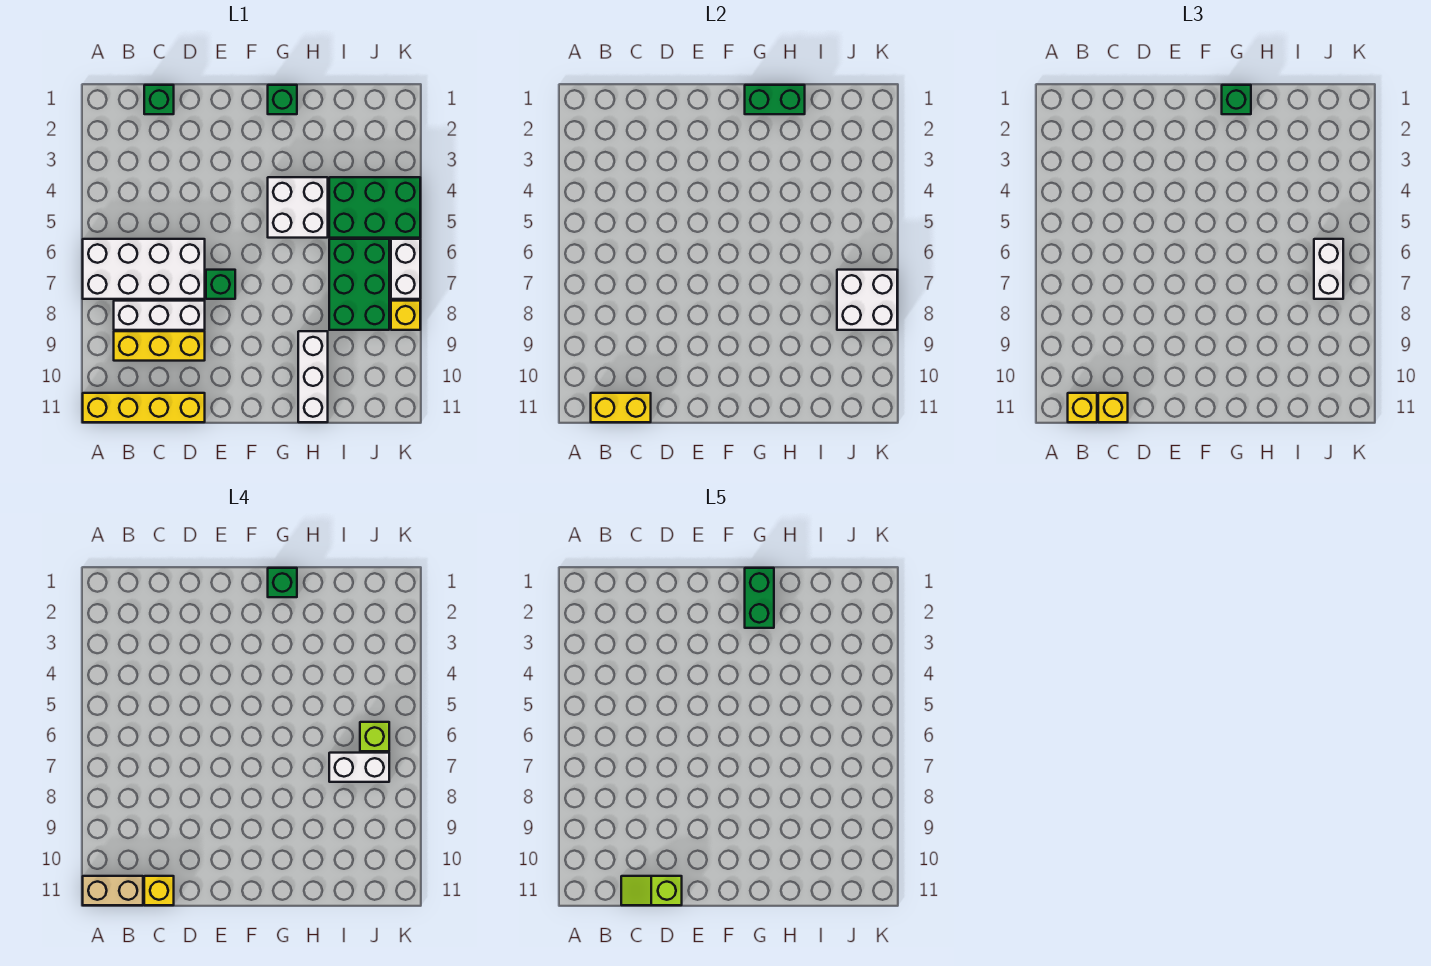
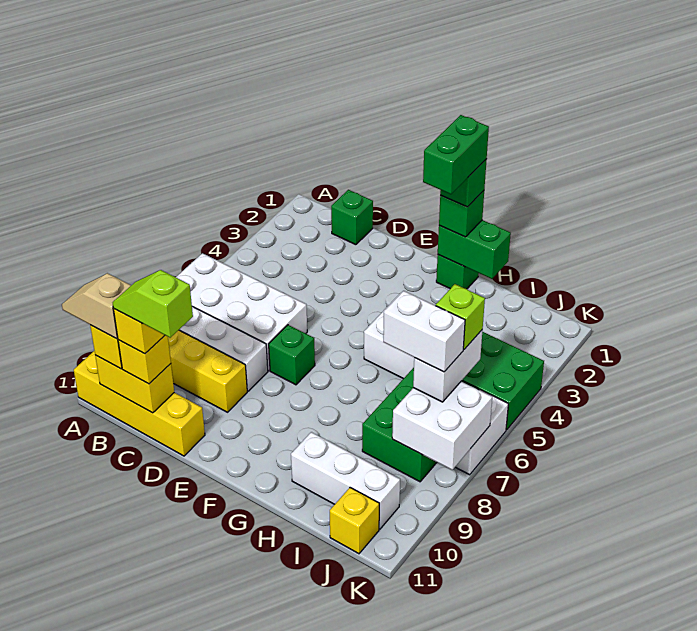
tan brick A11:B11 level 4 -> tan slope A11:B11 level 4 top B
white brick H9:H11 level 1 -> white brick H10:J10 level 1
yellow brick K8 level 1 -> yellow brick J11 level 1

